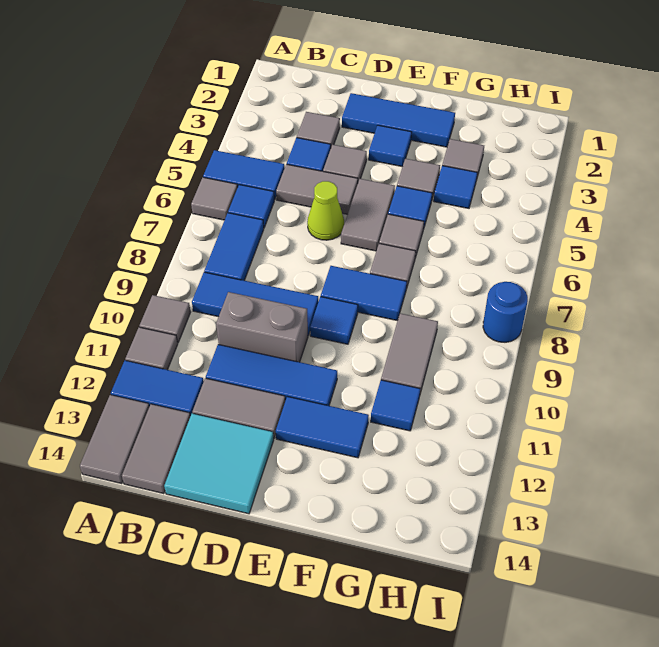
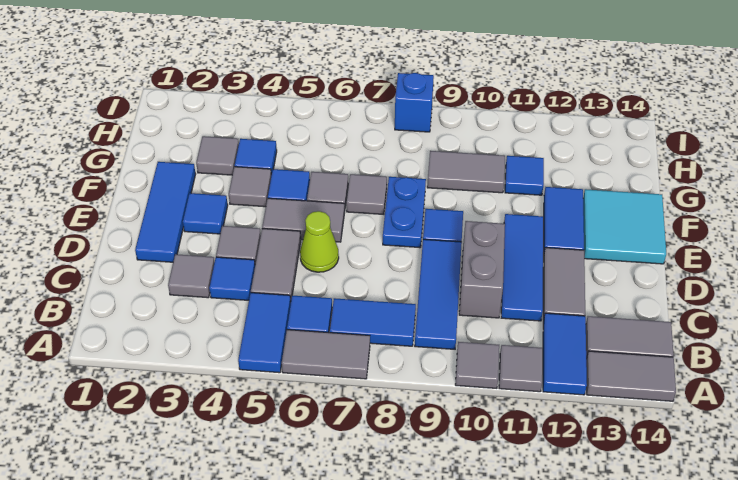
grey tile A6 level 1 -> grey tile A6:A7 level 1
cyan tile C13:D14 level 1 -> cyan tile E13:F14 level 1
blue tile E8:F8 level 1 -> blue plate E8:F8 level 1
blue round brick I8 level 1 -> blue brick I8 level 1

